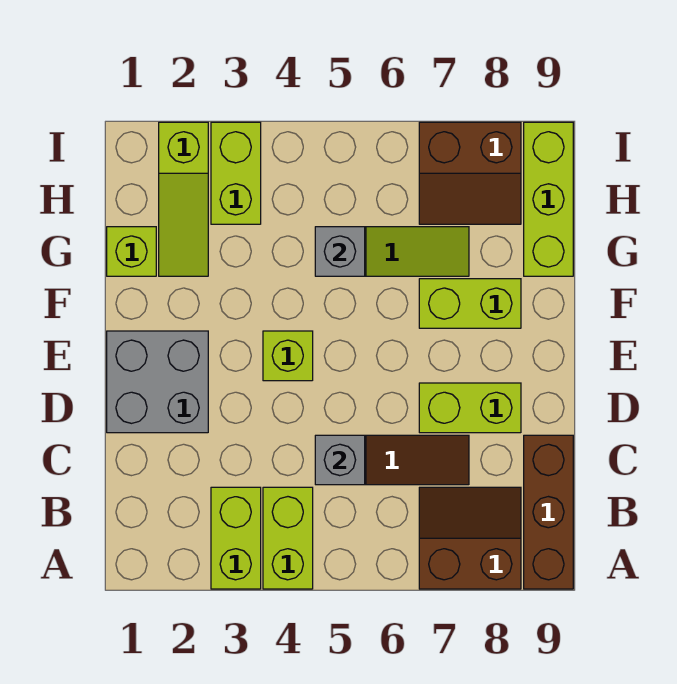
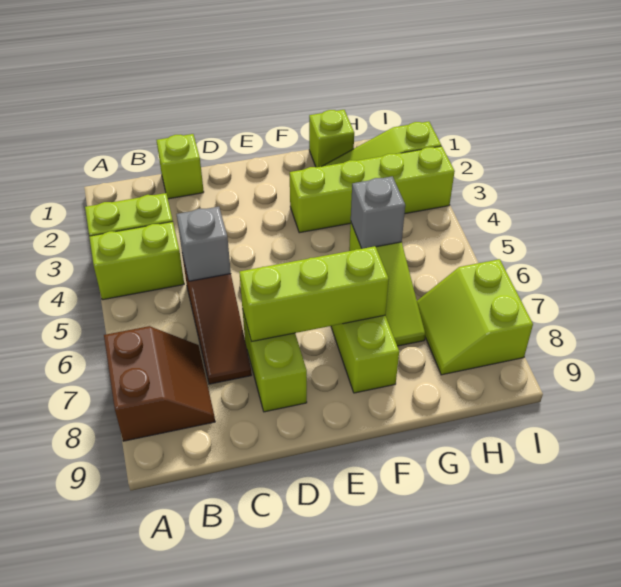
brown brick A9:C9 level 1 -> none
grey brick D1:E2 level 1 -> none
lime brick E4 level 1 -> lime brick C1 level 1
lime brick G9:I9 level 1 -> lime brick D7:F7 level 2
lime brick H3:I3 level 1 -> lime brick F3:I3 level 1
brown slope H7:I8 level 1 top I -> lime slope H7:I8 level 1 top I

